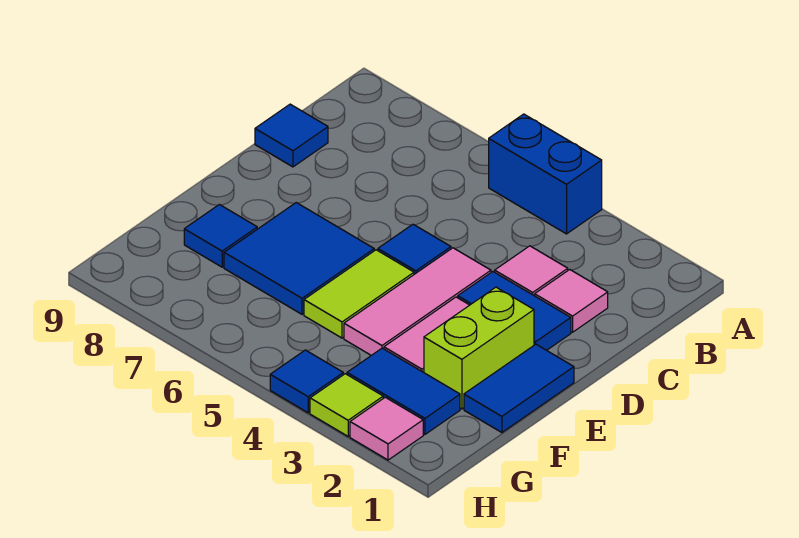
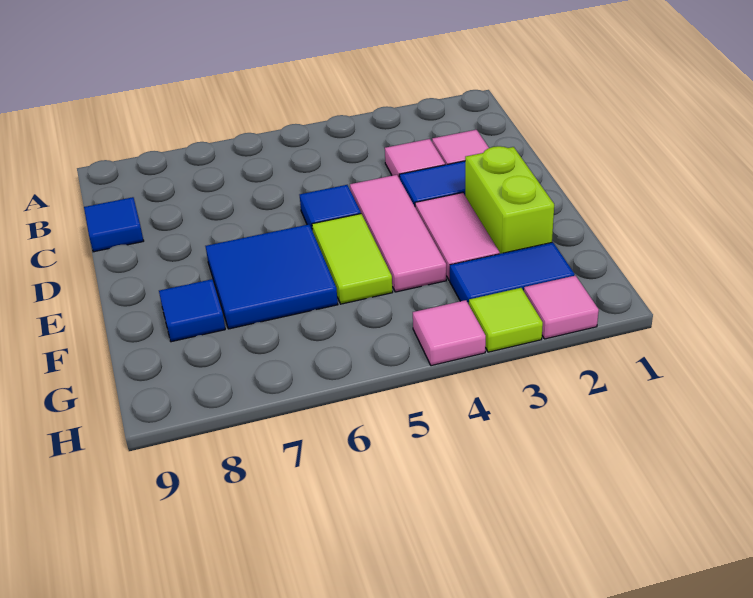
blue brick A4:A5 level 1 -> none
blue tile E1:F1 level 1 -> none
blue tile H4 level 1 -> pink tile H4 level 1

